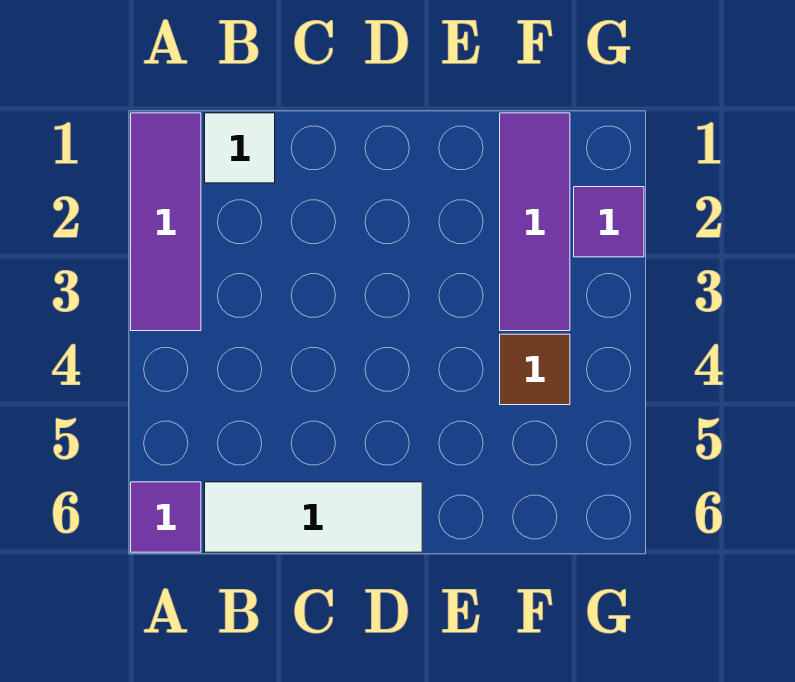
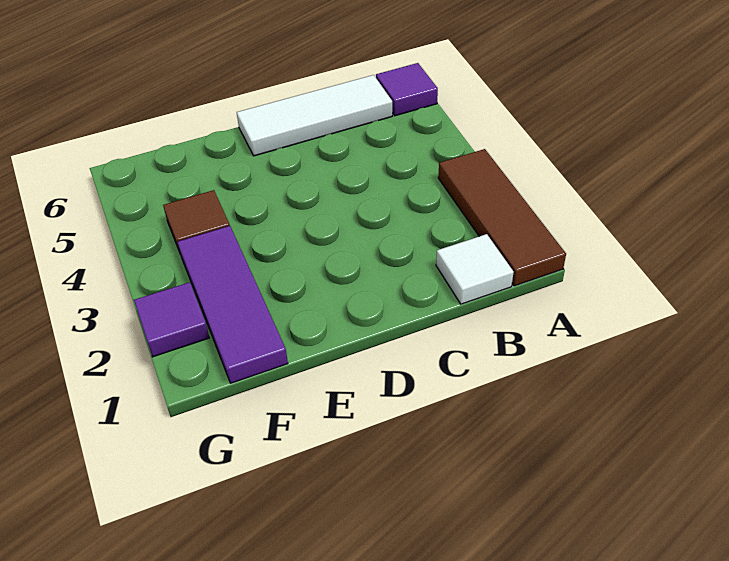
purple tile A1:A3 level 1 -> brown tile A1:A3 level 1

